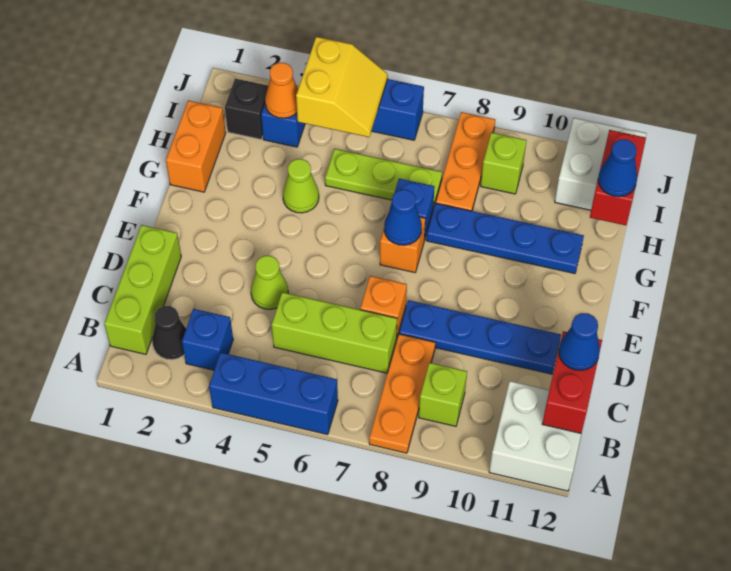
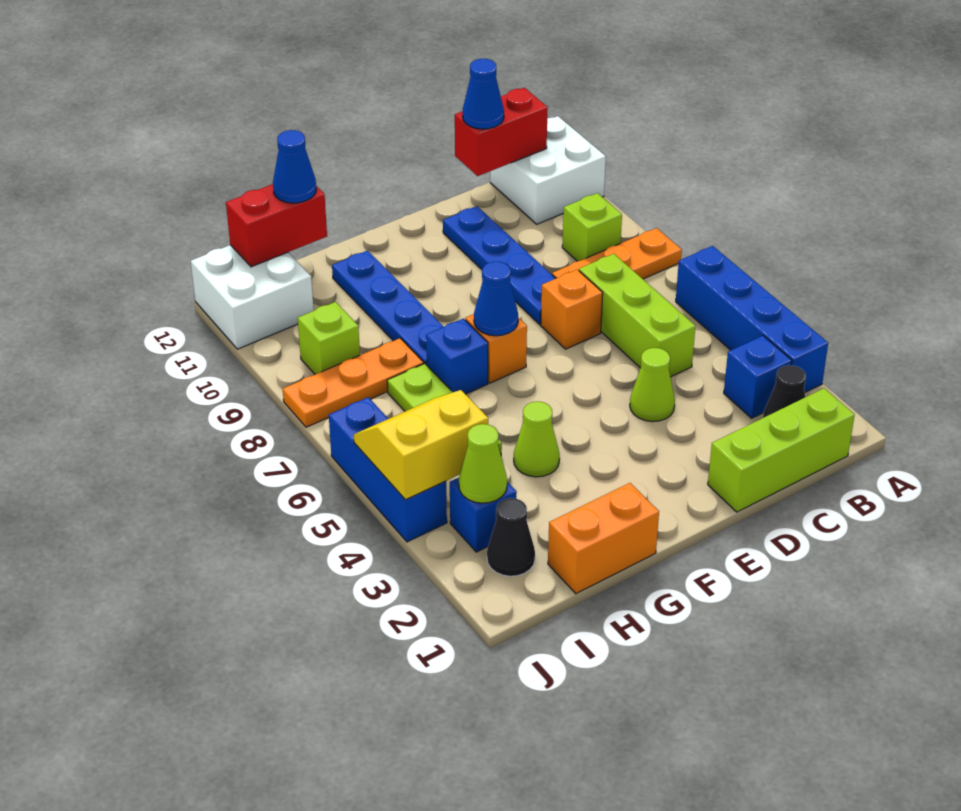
blue brick A4:A6 level 1 -> blue brick A3:A6 level 1
black brick I2 level 1 -> black cone I2 level 1
orange cone I3 level 2 -> lime cone I3 level 2

